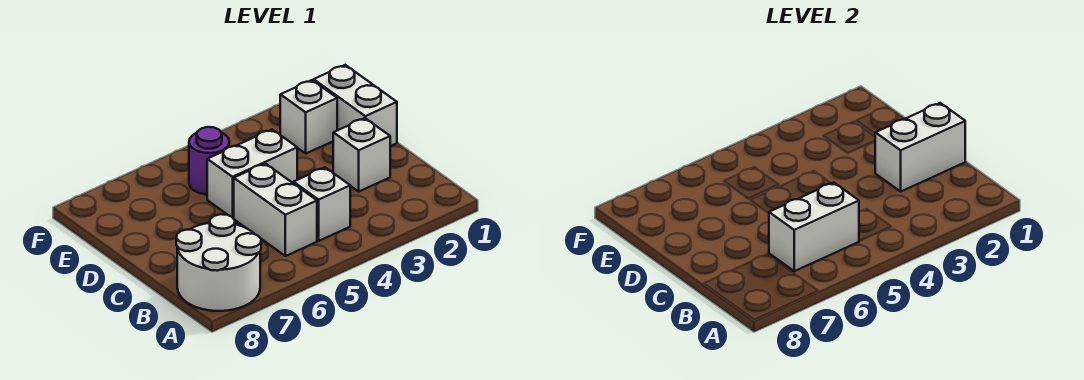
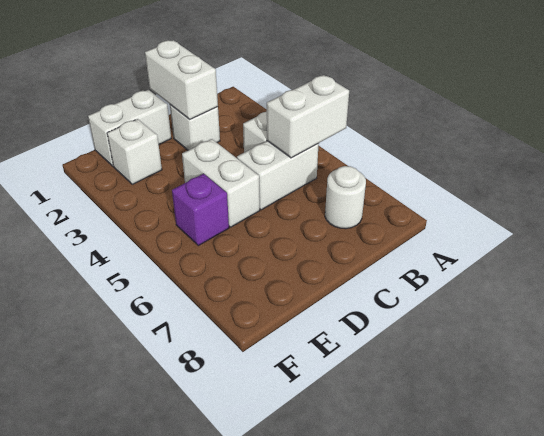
white round brick A7:B8 level 1 -> white round brick B7 level 1
white brick B5:B6 level 2 -> white brick A5:B5 level 2
purple round brick E5 level 1 -> purple brick E5 level 1

